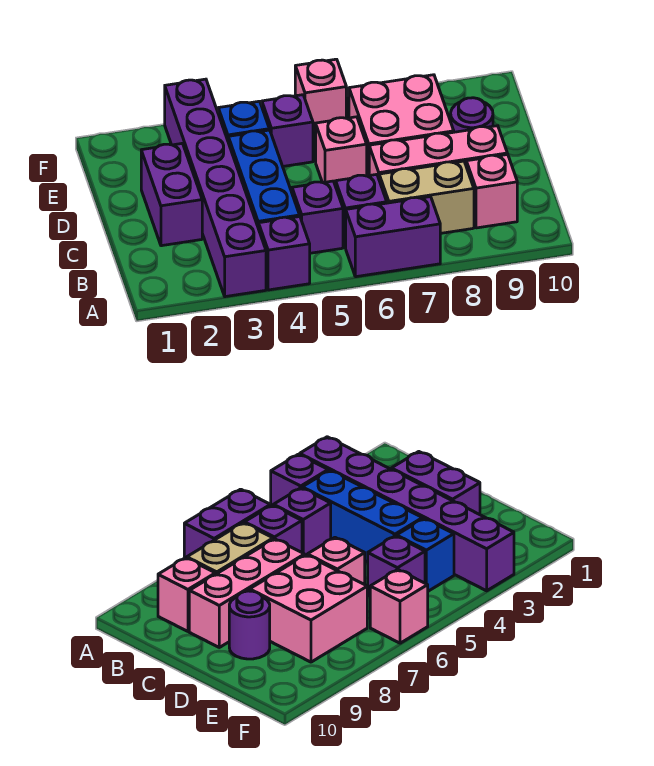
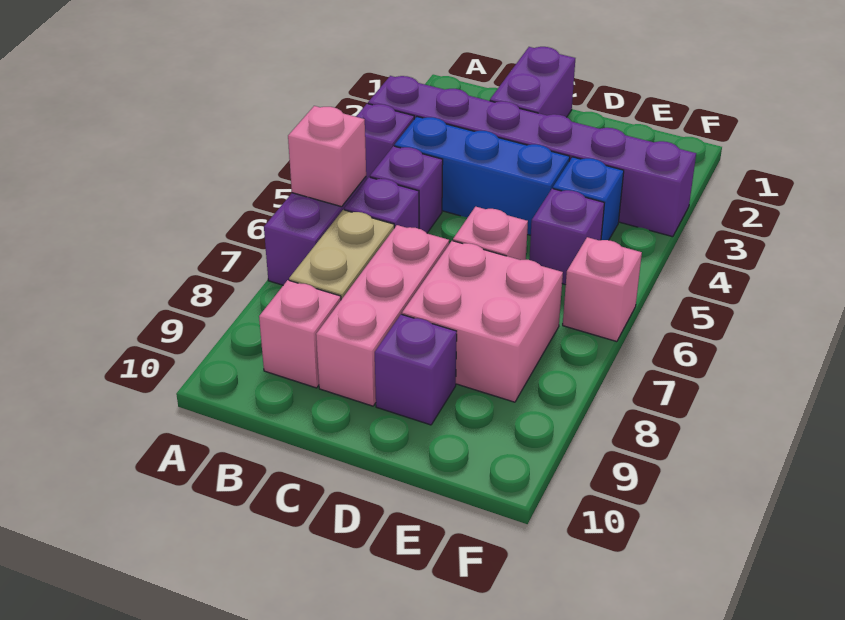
none -> pink brick A6 level 2
purple brick C2:D2 level 1 -> purple brick C1:C2 level 1
purple round brick D9 level 1 -> purple brick D9 level 1

